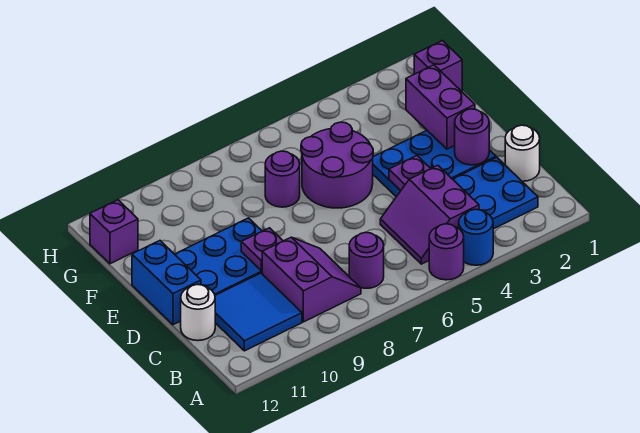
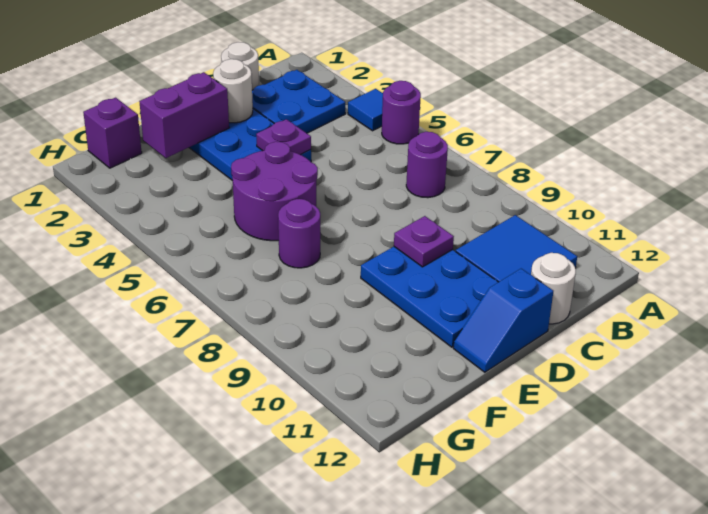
blue round brick A4 level 1 -> blue tile A4 level 1
purple slope B4:C5 level 1 top 4 -> none
purple slope B8:C9 level 1 top 9 -> none
purple round brick D2 level 2 -> white round brick D2 level 2
blue brick D12:E12 level 1 -> blue slope D12:E12 level 1 top D
purple brick G12 level 1 -> none

